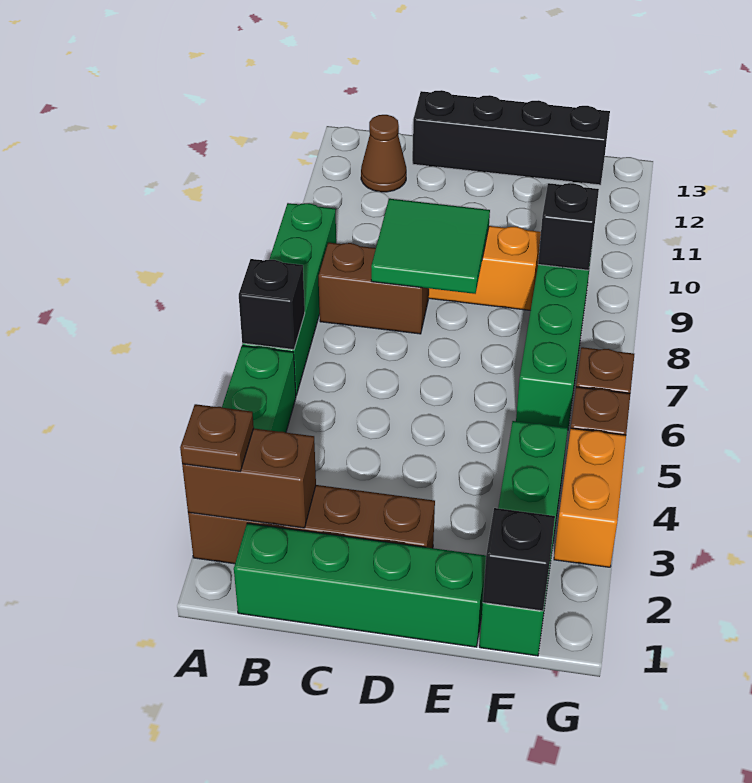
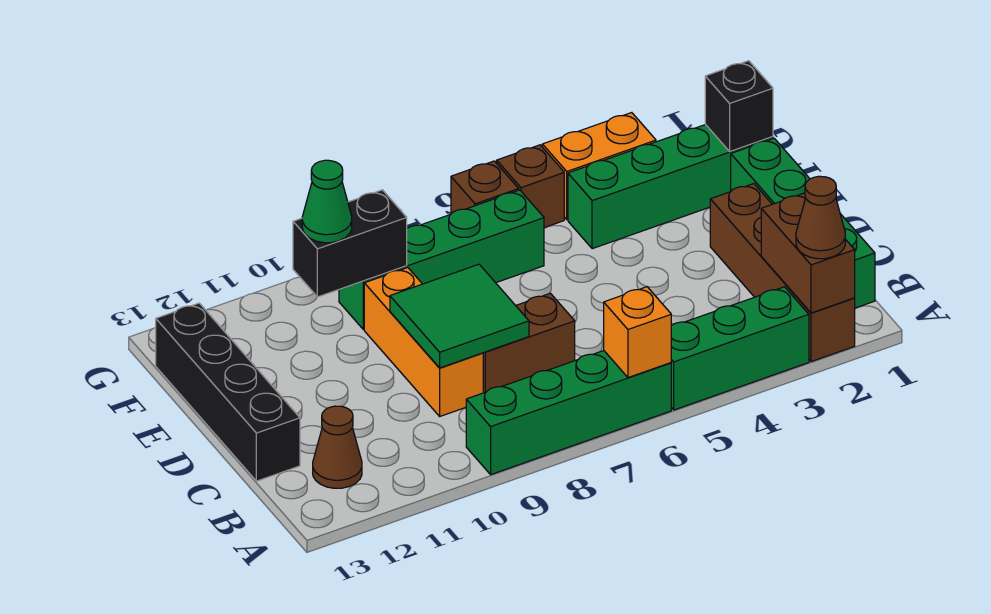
brown plate A2 level 3 -> brown cone A2 level 3
black brick A6 level 2 -> orange brick A6 level 2
brown brick B8:C8 level 1 -> brown brick C7:C8 level 1
black brick F9 level 2 -> black brick F9:F10 level 2
none -> green cone F10 level 3

